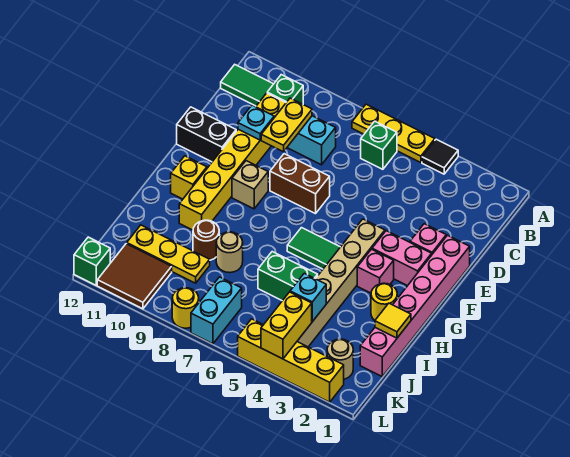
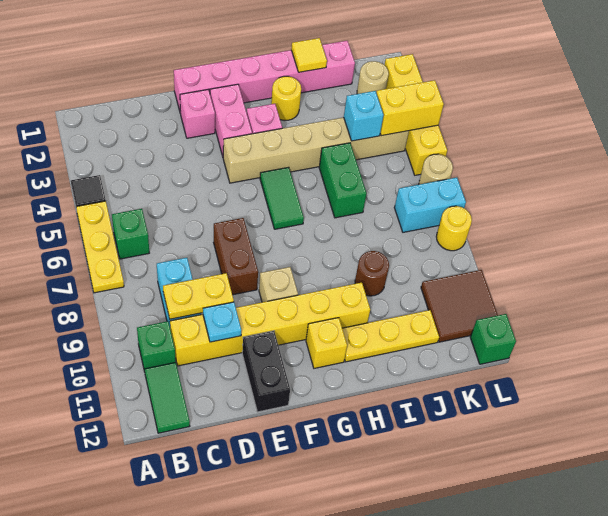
tan round brick I8 level 1 -> tan round brick L6 level 1
yellow plate J9:J11 level 1 -> yellow plate H11:J11 level 1

